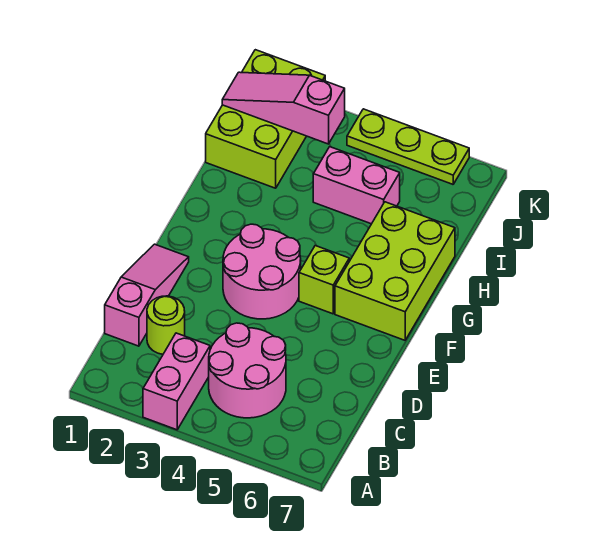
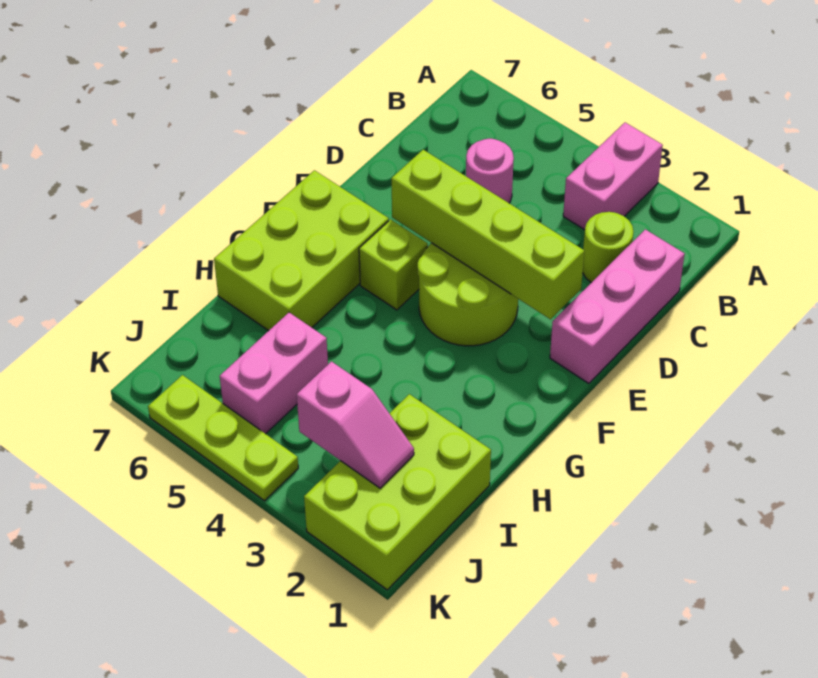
pink round brick B4:C5 level 1 -> pink round brick C5 level 1
pink slope C1:E1 level 1 top C -> pink brick C1:E1 level 1
none -> lime brick E2:E5 level 2
pink round brick E3:F4 level 1 -> lime round brick E3:F4 level 1
pink brick I4:I5 level 1 -> pink brick I5:J5 level 1
pink slope J1:J3 level 2 top 3 -> pink slope J2:J3 level 2 top 3

